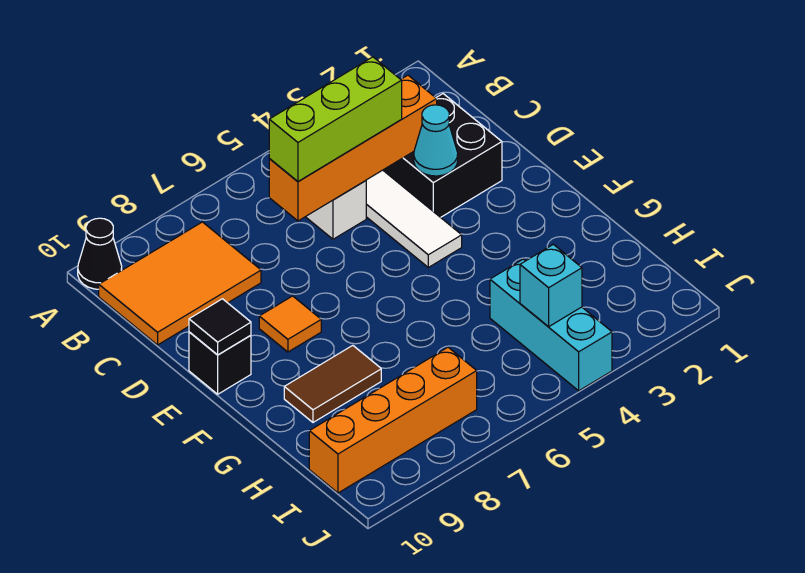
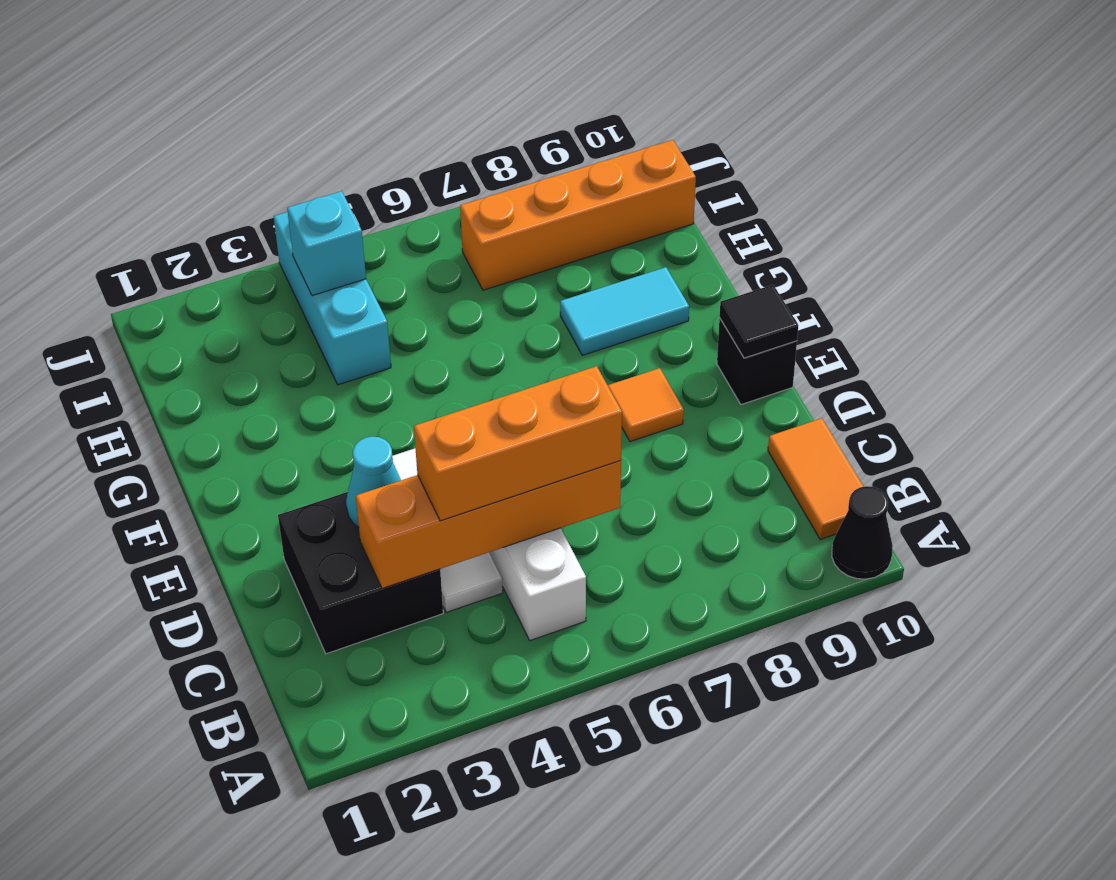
orange tile B8:C10 level 1 -> orange tile B10:C10 level 1
lime brick C4:C6 level 3 -> orange brick C4:C6 level 3
brown tile G8:G9 level 1 -> cyan tile G8:G9 level 1

